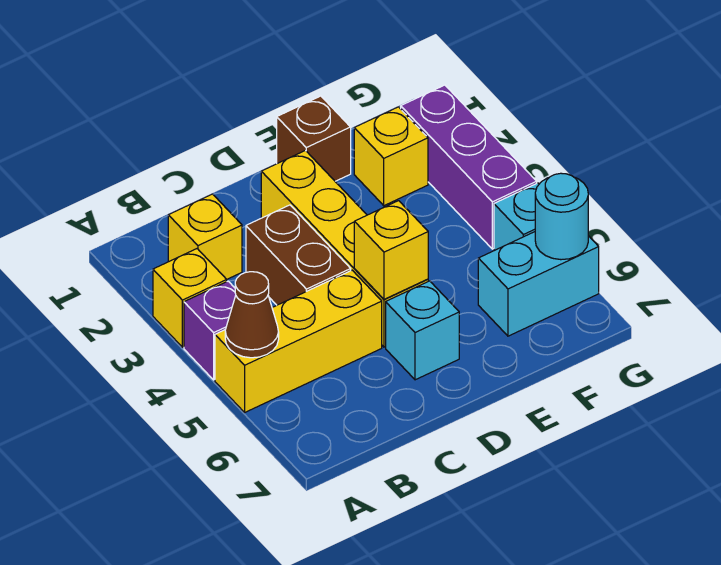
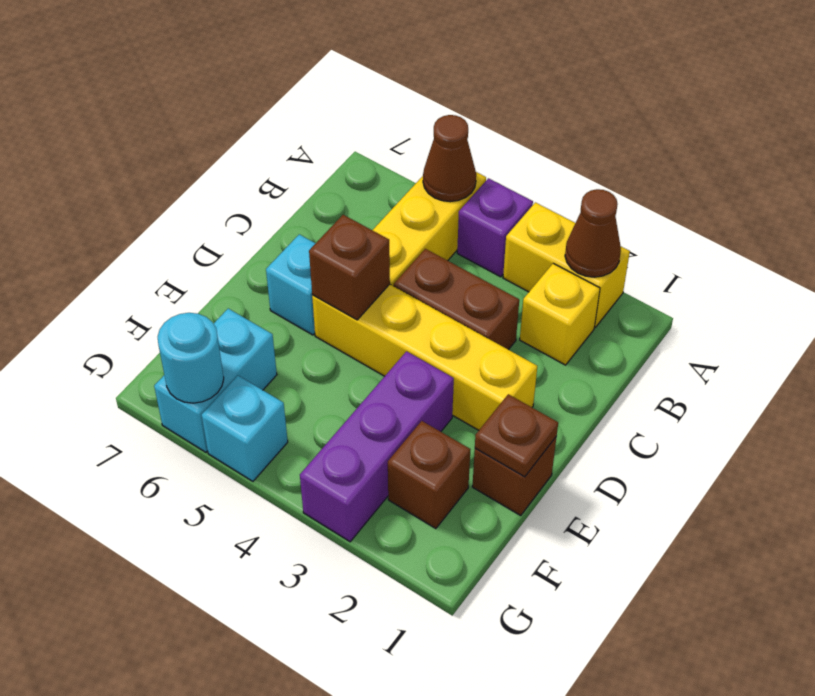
none -> brown cone A2 level 2
yellow brick A3 level 1 -> yellow brick A2:A3 level 1
yellow brick D5 level 2 -> brown brick D5 level 2
none -> brown plate E1 level 2
yellow brick F2 level 1 -> brown brick F2 level 1
purple brick G2:G4 level 1 -> purple brick E3:G3 level 1

